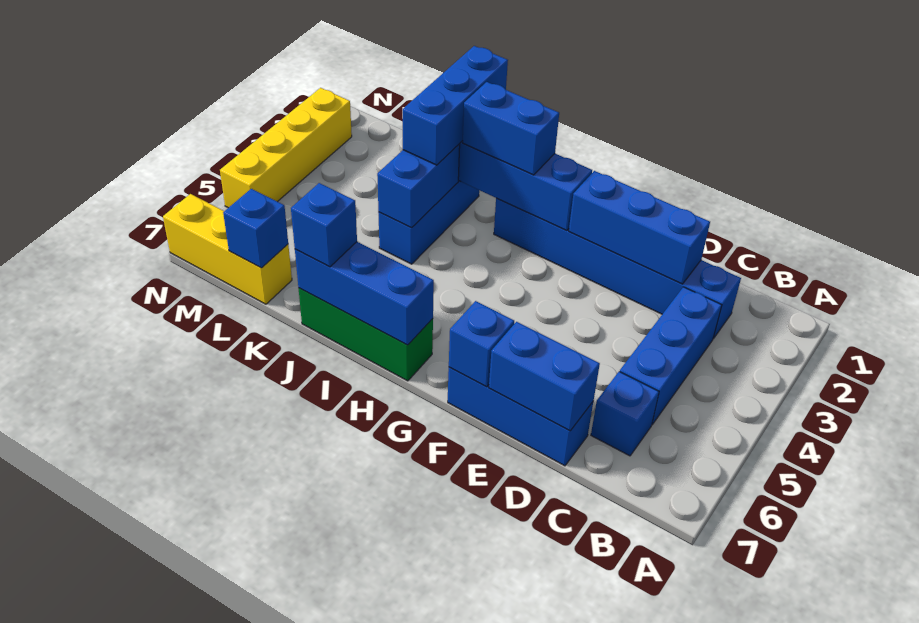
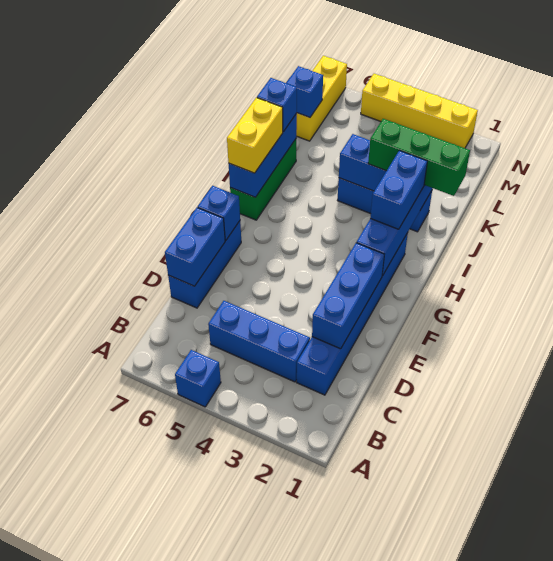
blue brick C6 level 1 -> blue brick A5 level 1
none -> yellow brick H7:I7 level 3
blue brick J1:J3 level 3 -> green brick J1:J3 level 3

